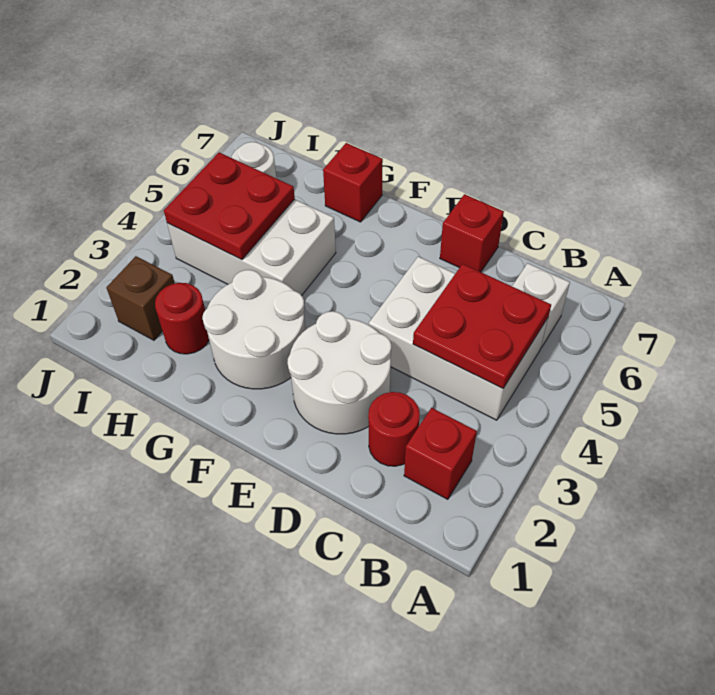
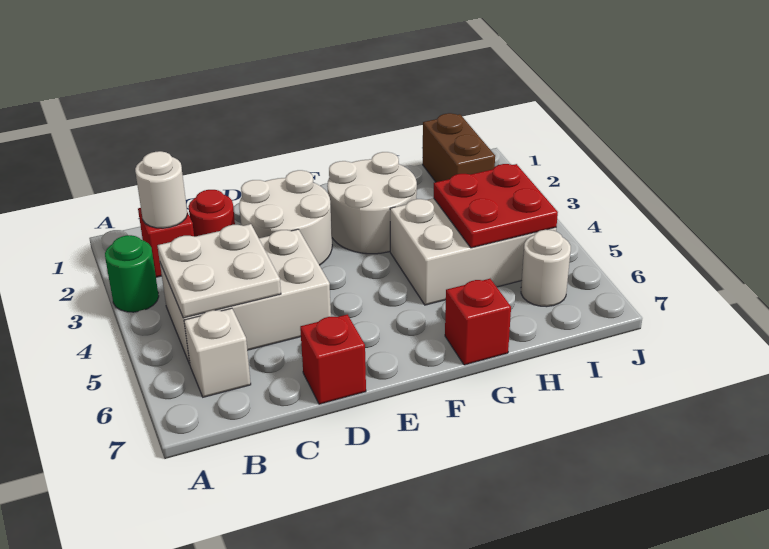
none -> green round brick A3 level 1
none -> white round brick B2 level 2
red plate B4:C5 level 2 -> white plate B4:C5 level 2
red round brick H2 level 1 -> none
brown brick I2 level 1 -> brown brick I1:I2 level 1

